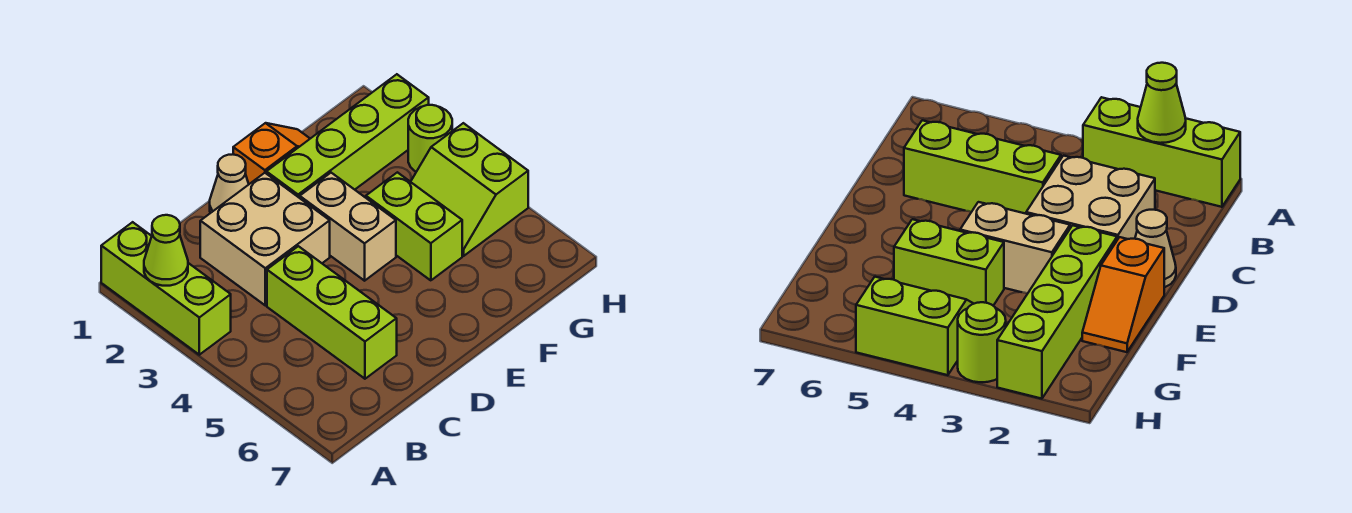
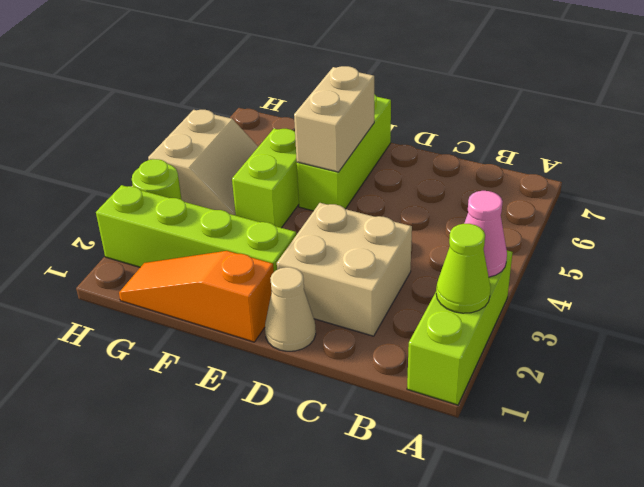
none -> pink cone A3 level 2
lime brick C4:C6 level 1 -> lime brick E5:E7 level 1
orange slope E1:F1 level 1 top E -> orange slope E1:G1 level 1 top E
tan brick E3:E4 level 1 -> tan brick E5:E6 level 2
lime slope G4:H5 level 1 top H -> tan slope G4:H5 level 1 top H

